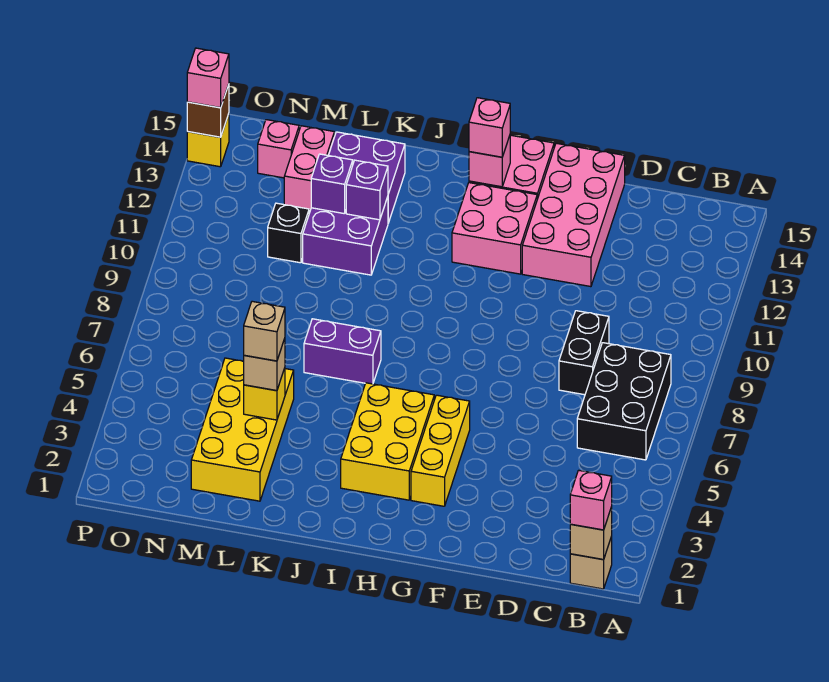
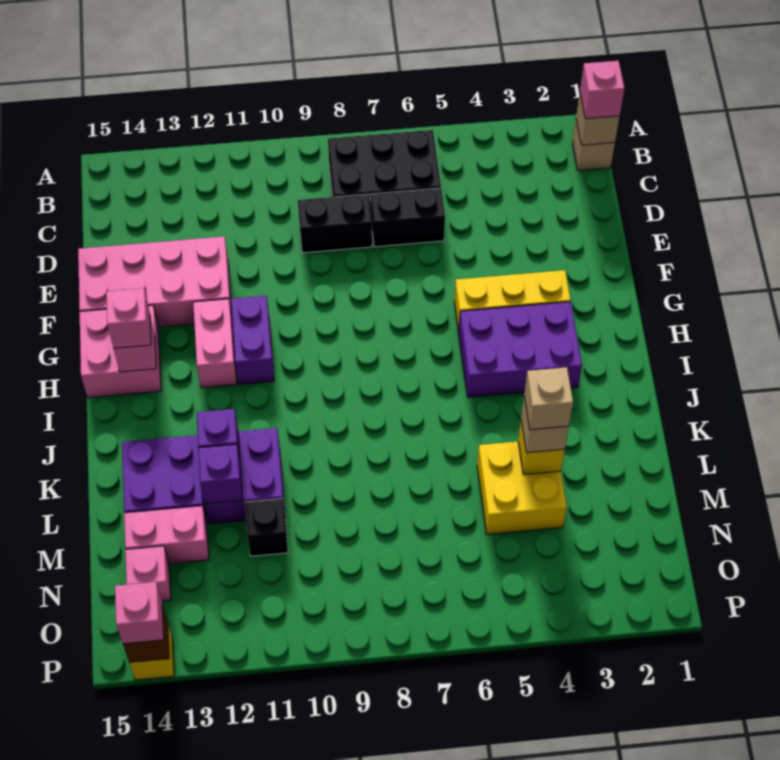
none -> black brick D6:D7 level 1
pink brick G12:H13 level 1 -> pink brick G12:H12 level 1
yellow brick H3:I5 level 1 -> purple brick H3:I5 level 1
purple brick J7:K7 level 1 -> purple brick G11:H11 level 1
yellow brick L2:M5 level 1 -> yellow brick L4:M5 level 1

